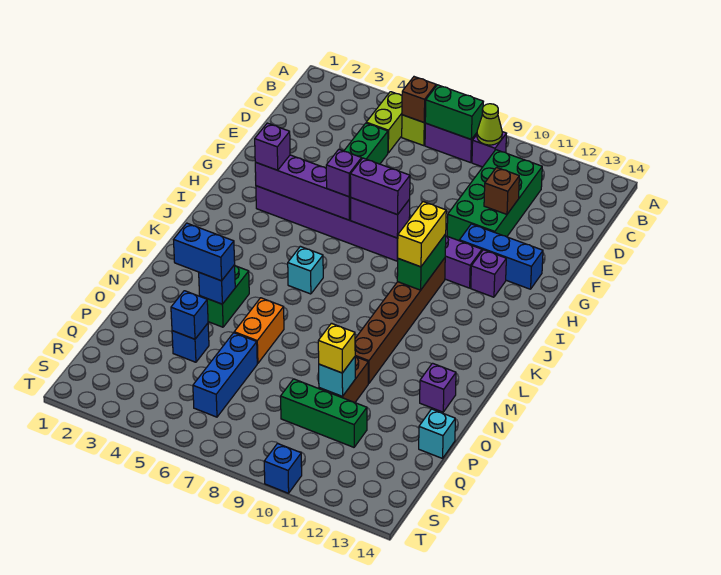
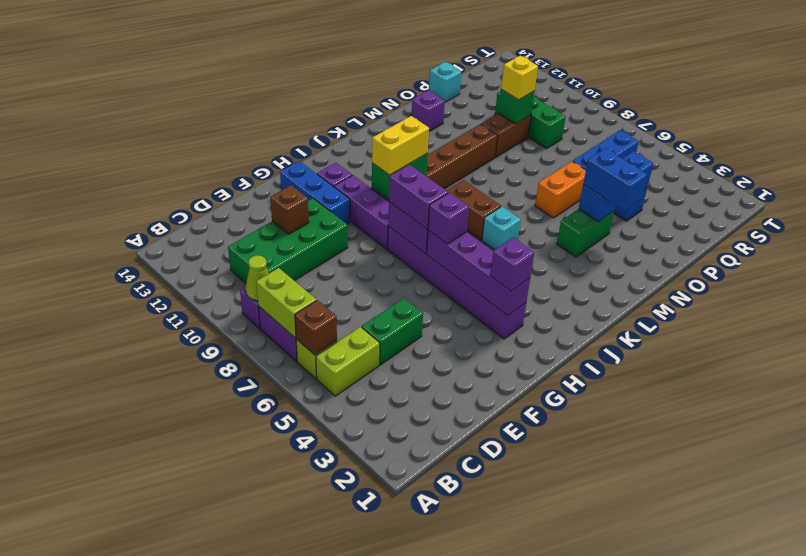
green brick B7:B8 level 2 -> lime brick B7:B8 level 2
none -> brown brick K7:K8 level 1
cyan brick P10 level 2 -> green brick P10 level 2
blue brick T10 level 1 -> none

